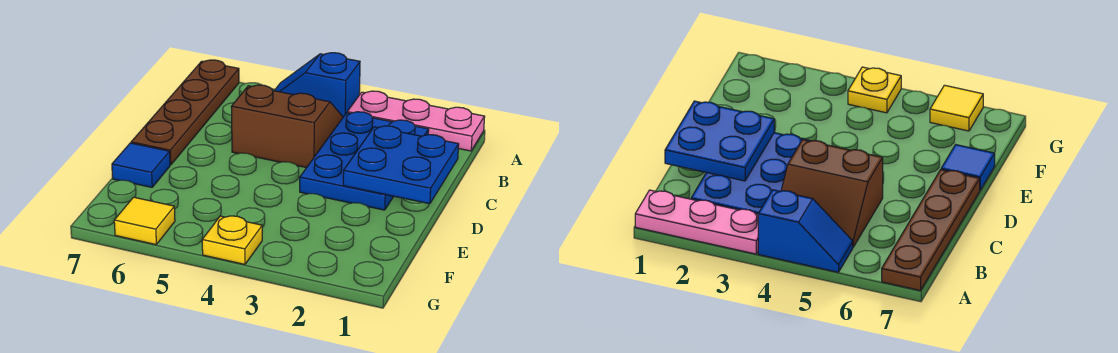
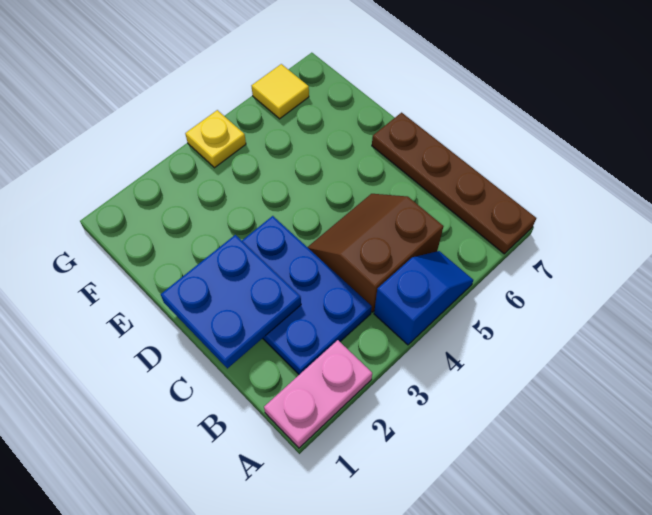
pink plate A1:A3 level 1 -> pink plate A1:A2 level 1
brown slope B4:C5 level 1 top C -> brown slope B4:C5 level 1 top B
blue tile E7 level 1 -> none

